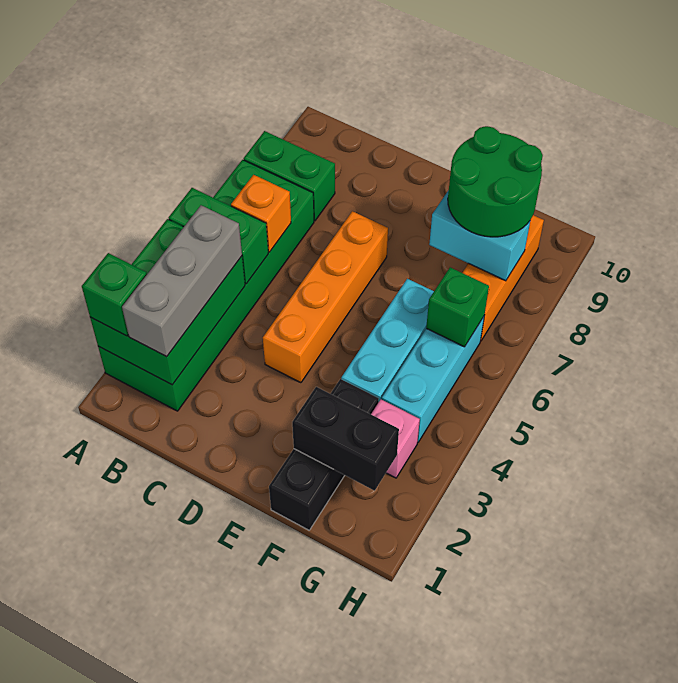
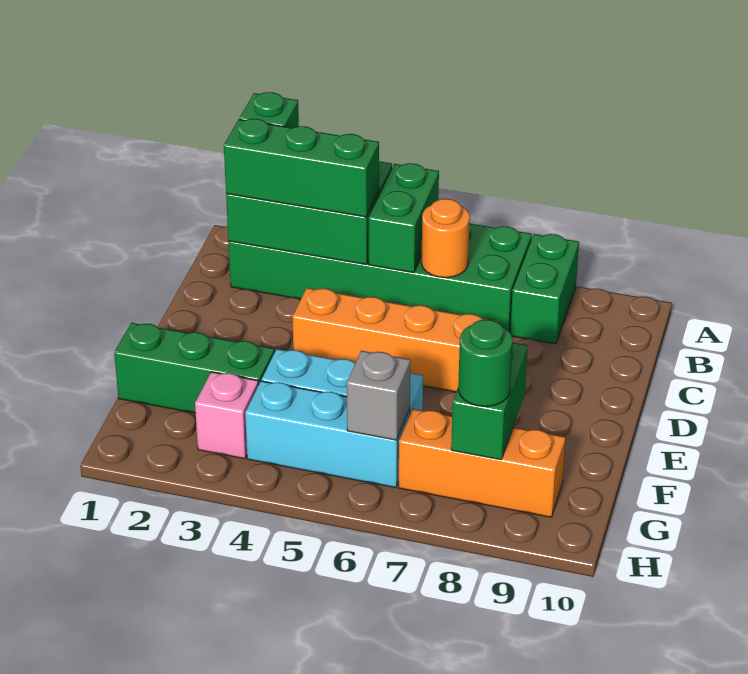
grey brick B2:B4 level 3 -> green brick B2:B4 level 3
orange brick B6 level 2 -> orange round brick B6 level 2
black brick F1:F3 level 1 -> green brick F1:F3 level 1
black brick F2:G2 level 2 -> none
cyan brick F8:G8 level 2 -> green brick F8:G8 level 2
green round brick F8:G9 level 3 -> green round brick G8 level 3
green brick G6 level 2 -> grey brick G6 level 2

